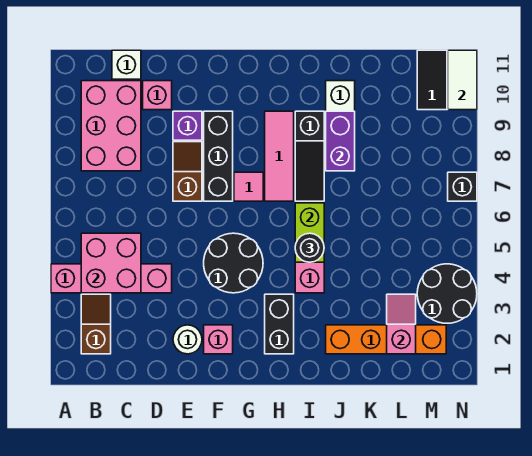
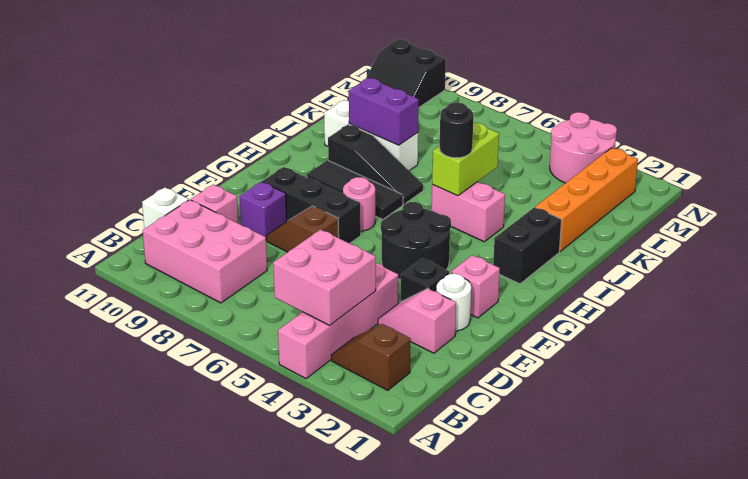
pink tile G7 level 1 -> pink round brick G7 level 1
black brick H2:H3 level 1 -> black brick H2:I2 level 1
pink tile H7:H9 level 1 -> black tile H7:H9 level 1
lime brick I5:I6 level 2 -> lime brick I5:J5 level 2
pink slope L2:L3 level 2 top 2 -> pink slope D2:D3 level 1 top 2
black round brick M3:N4 level 1 -> pink round brick M3:N4 level 1
black brick N7 level 1 -> black brick E3 level 1
white tile N10:N11 level 2 -> none

